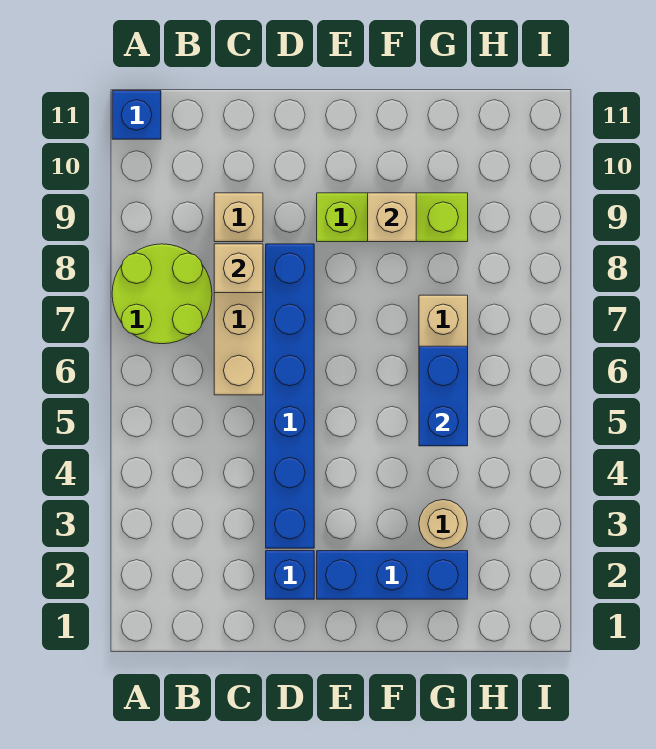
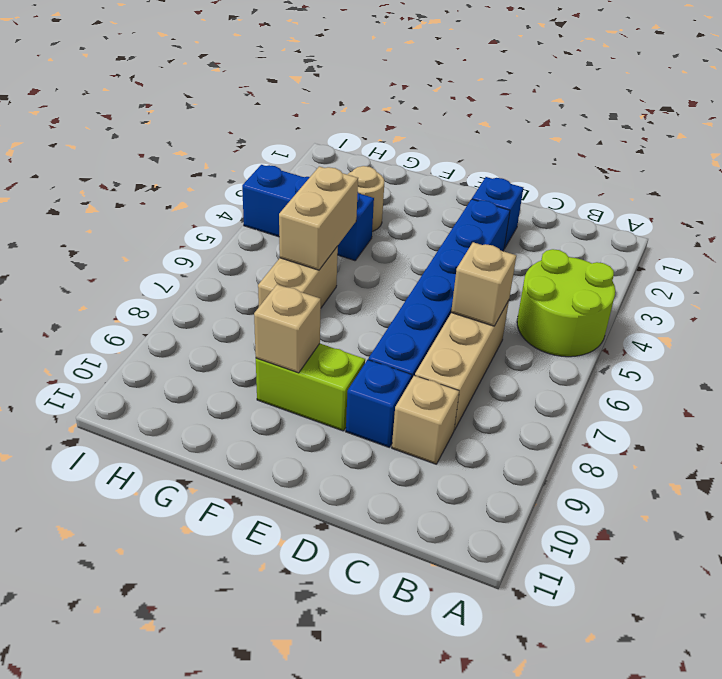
lime round brick A7:B8 level 1 -> lime round brick A4:B5 level 1
blue brick A11 level 1 -> blue brick D9 level 1
tan brick C8 level 2 -> tan brick C6 level 2
blue brick E2:G2 level 1 -> blue brick G4:I4 level 1
lime brick E9:G9 level 1 -> lime brick E9:F9 level 1
blue brick G5:G6 level 2 -> tan brick G5:G6 level 2

